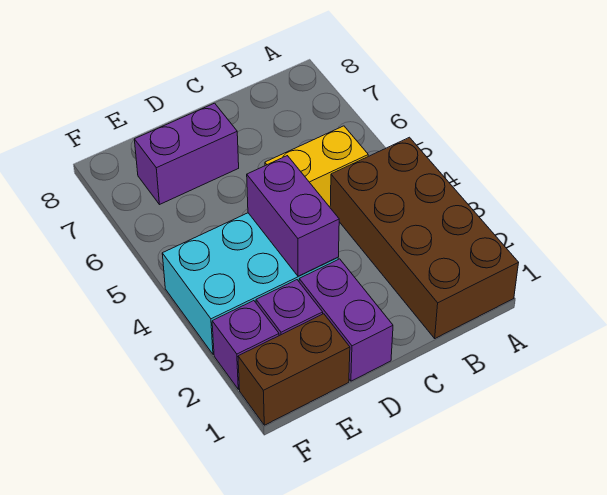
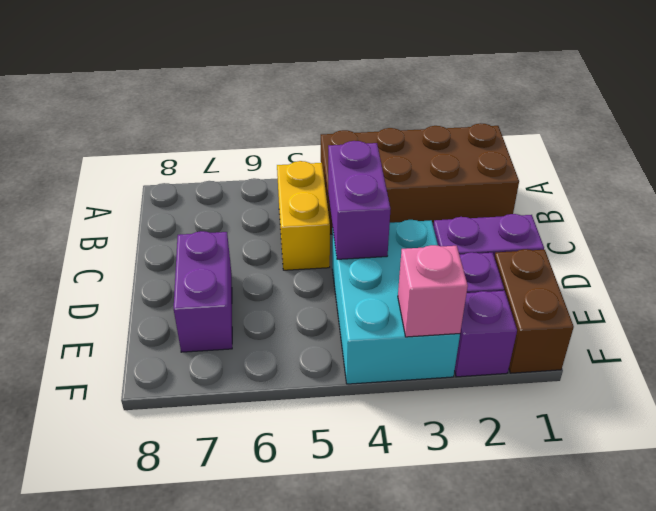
purple brick D3:D4 level 2 -> purple brick C4:D4 level 2
none -> pink brick F3 level 2

